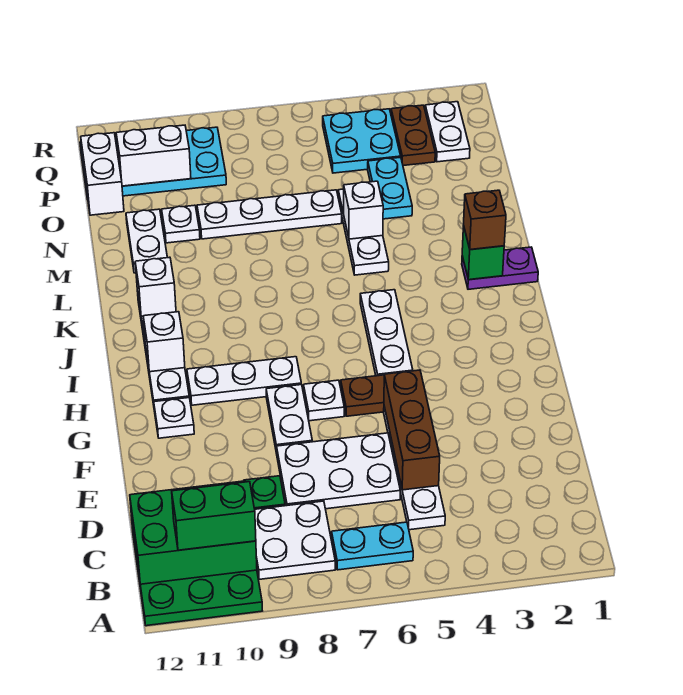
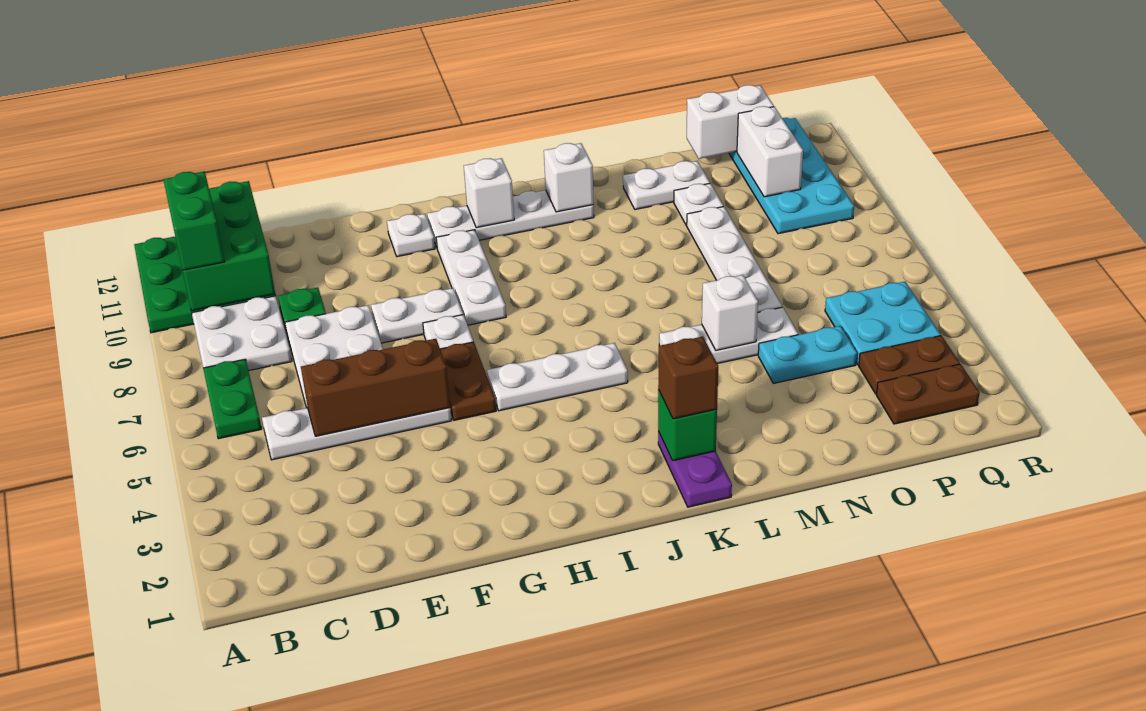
cyan plate B6:B7 level 1 -> green plate B6:B7 level 1
white plate P2:Q2 level 1 -> brown plate P2:Q2 level 1

